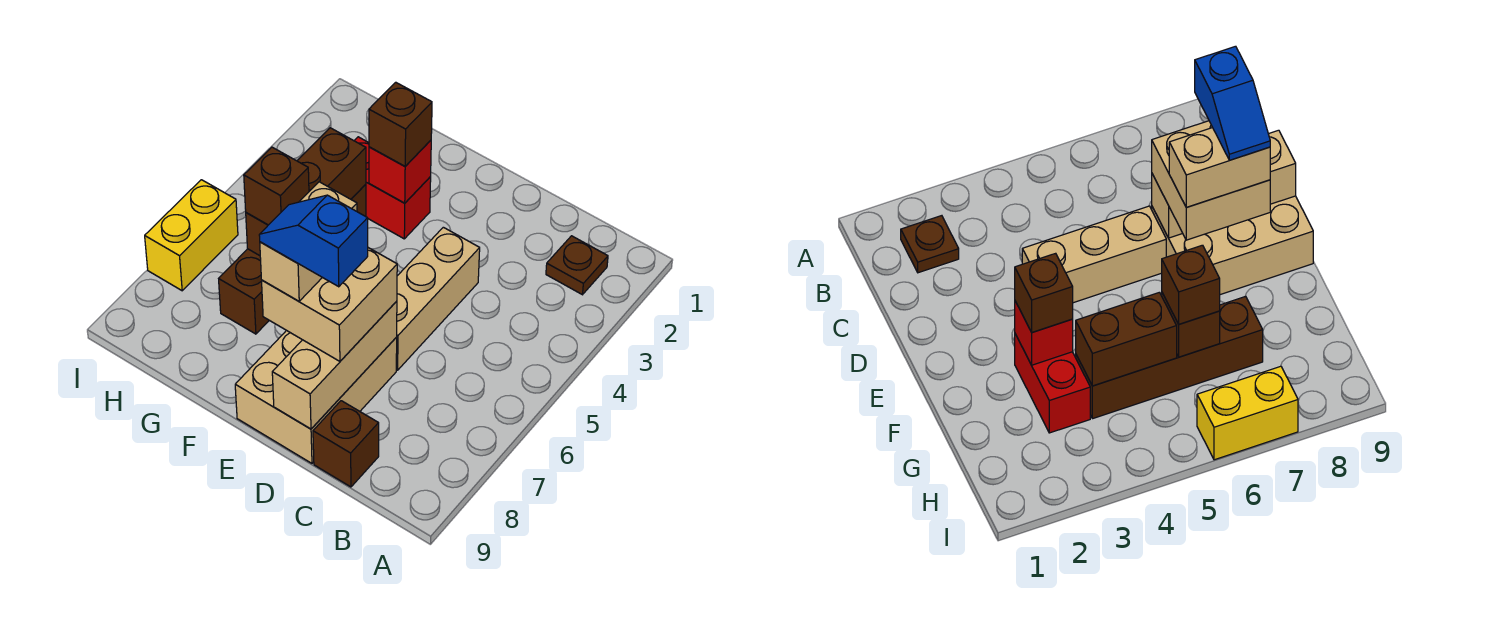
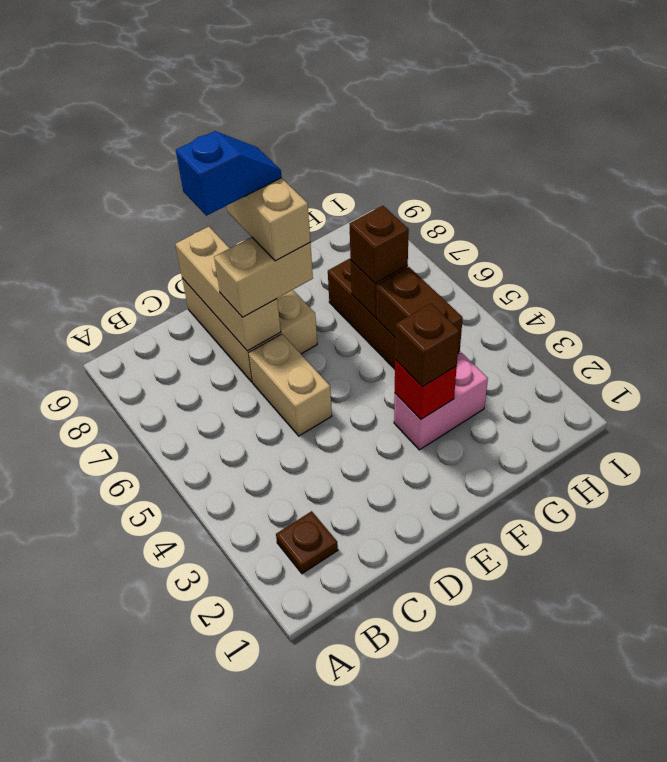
brown brick C9 level 1 -> none
tan brick D4:D6 level 1 -> tan brick D5:D6 level 1
tan brick D7:E8 level 3 -> tan brick D7:E7 level 3
red brick F3:G3 level 1 -> pink brick F3:G3 level 1
yellow brick I6:I7 level 1 -> none

